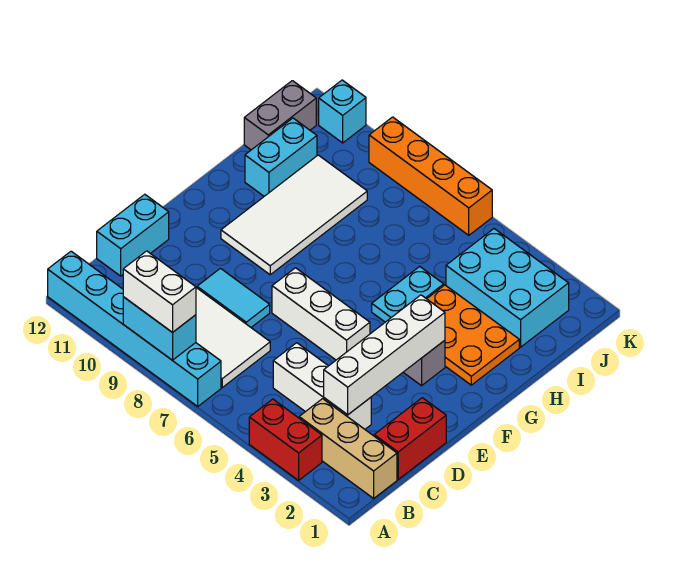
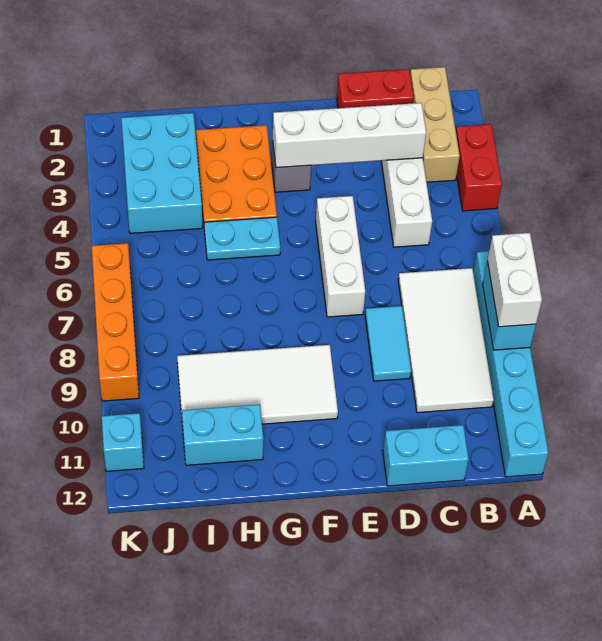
grey brick I12:J12 level 1 -> none

